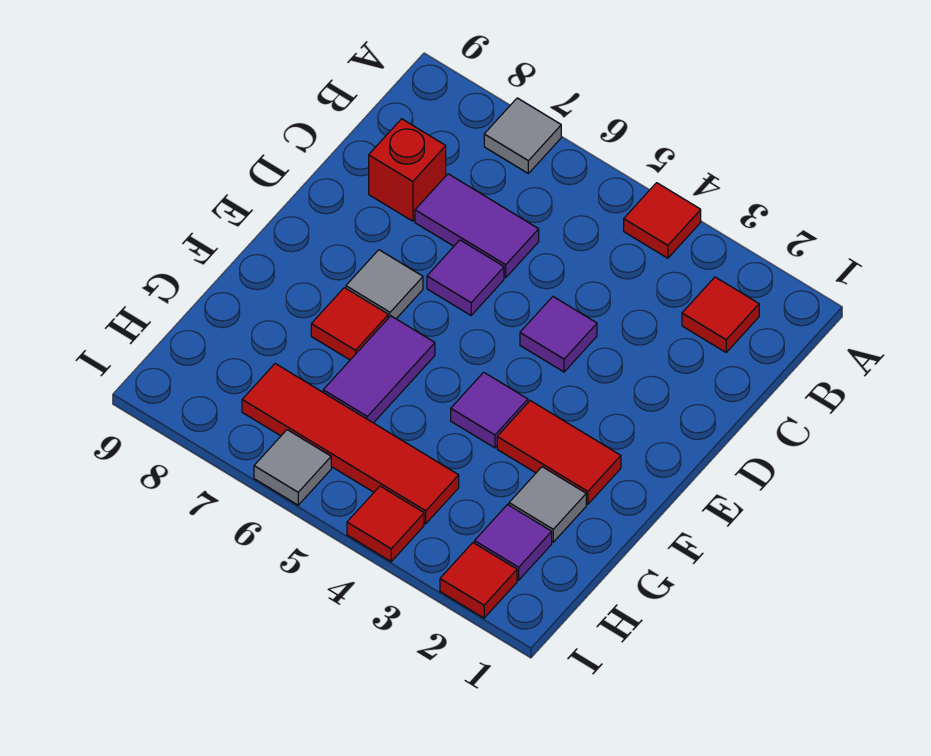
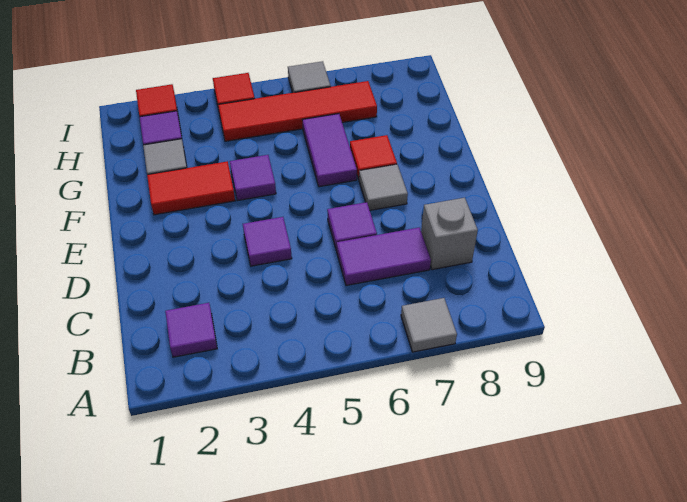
red tile A4 level 1 -> none
red tile B2 level 1 -> purple tile B2 level 1
red brick C8 level 1 -> grey brick C8 level 1

